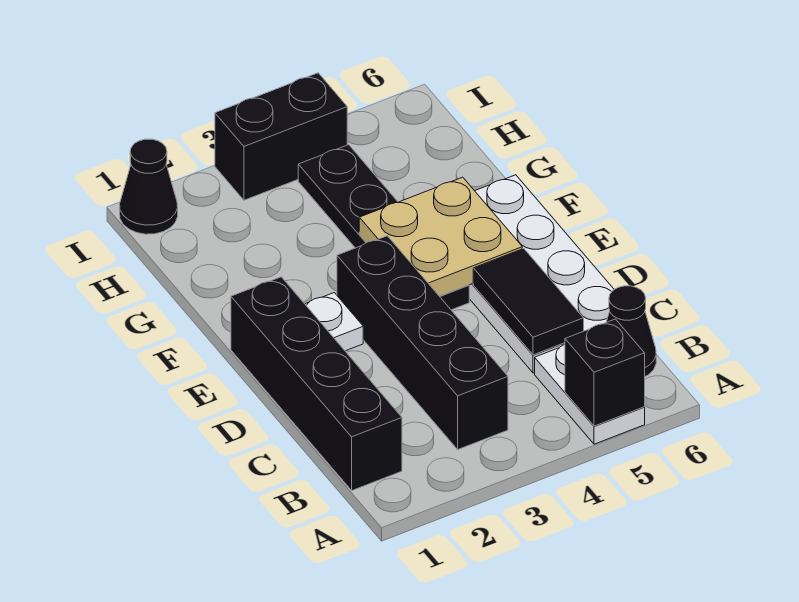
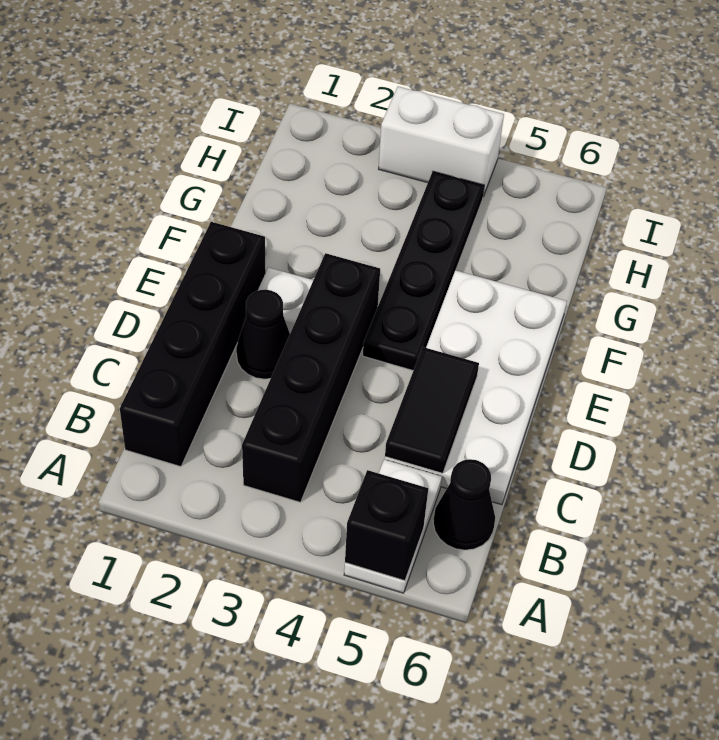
tan plate E4:F5 level 2 -> none
black cone I1 level 1 -> black cone D2 level 1
black brick I3:I4 level 1 -> white brick I3:I4 level 1

